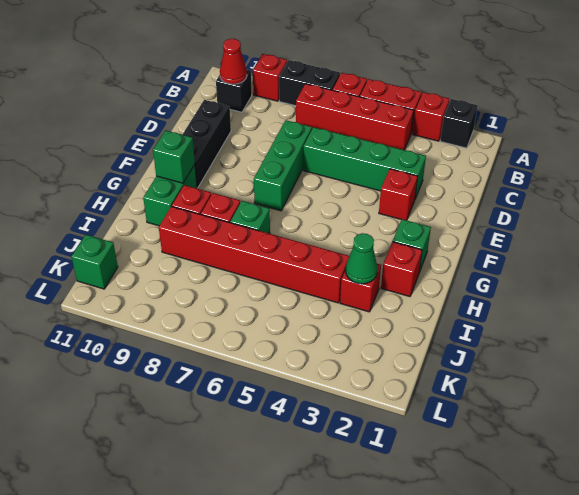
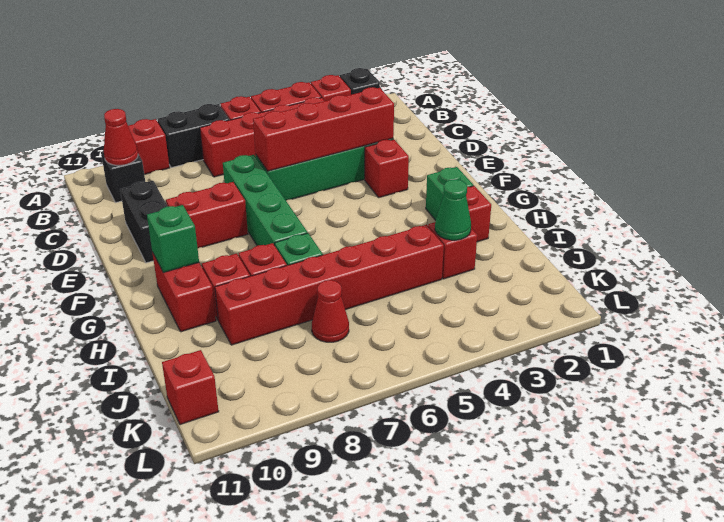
none -> red brick D3:D6 level 2
green brick D7:F7 level 1 -> green brick D7:G7 level 1
black brick D10:F10 level 1 -> black brick D10:E10 level 1
none -> red brick E8:E9 level 1
green brick G10:H10 level 1 -> red brick G10:H10 level 1
none -> red cone J7 level 1
green brick K11 level 1 -> red brick K11 level 1

